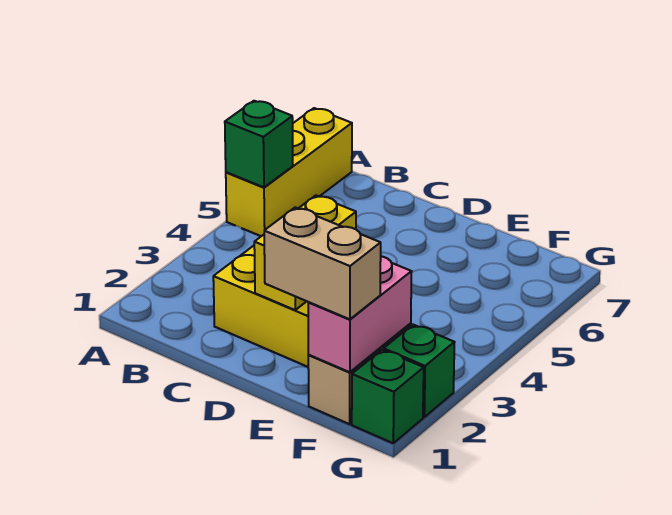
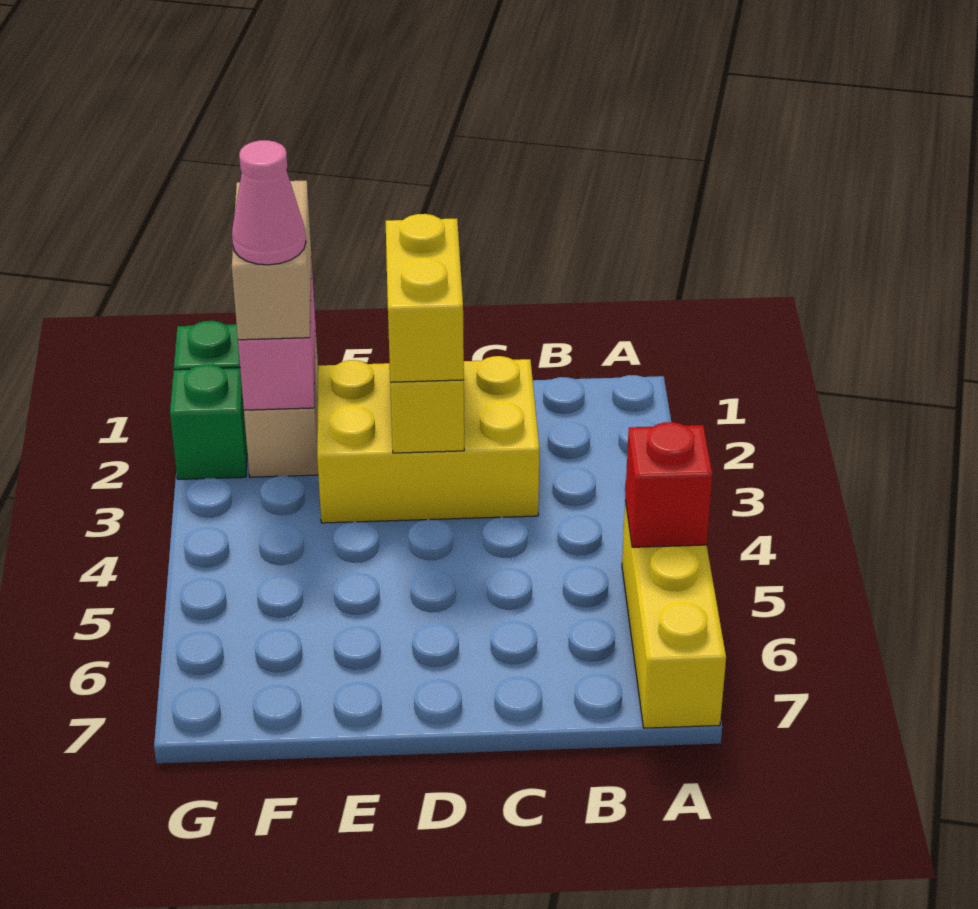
green brick A5 level 2 -> red brick A5 level 2
none -> yellow brick D2:D3 level 3
tan brick E1:F1 level 3 -> tan brick F1:F2 level 3
none -> pink cone F2 level 4

